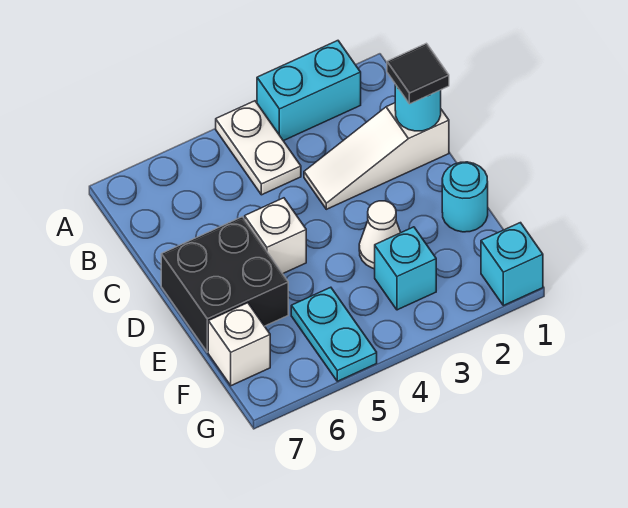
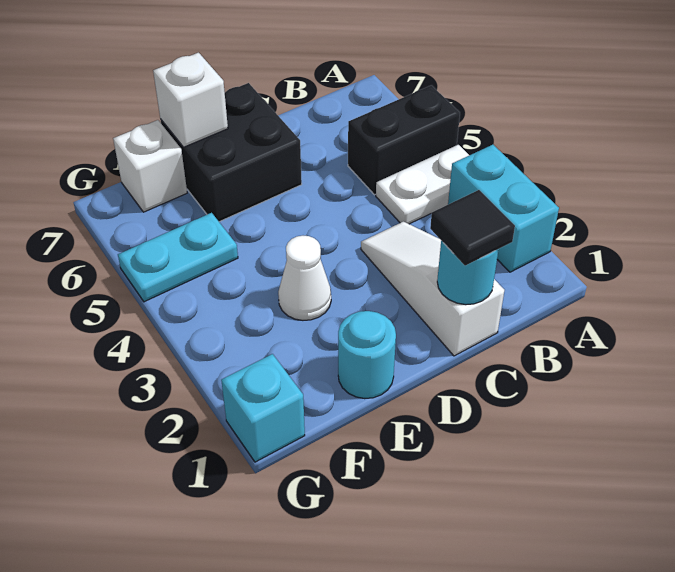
none -> black brick A5:B5 level 1
white brick D5 level 1 -> white brick E7 level 2
cyan brick F3 level 1 -> none

